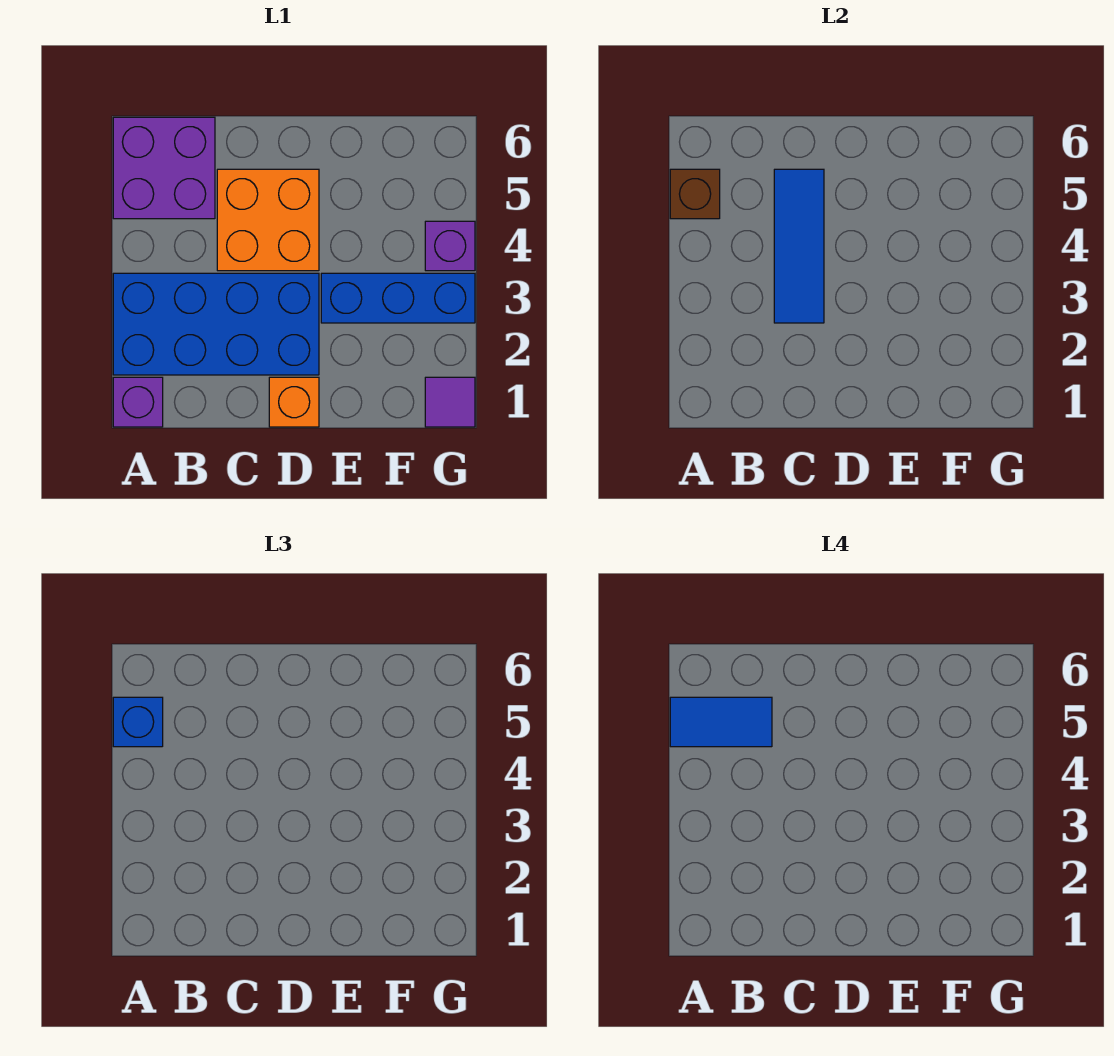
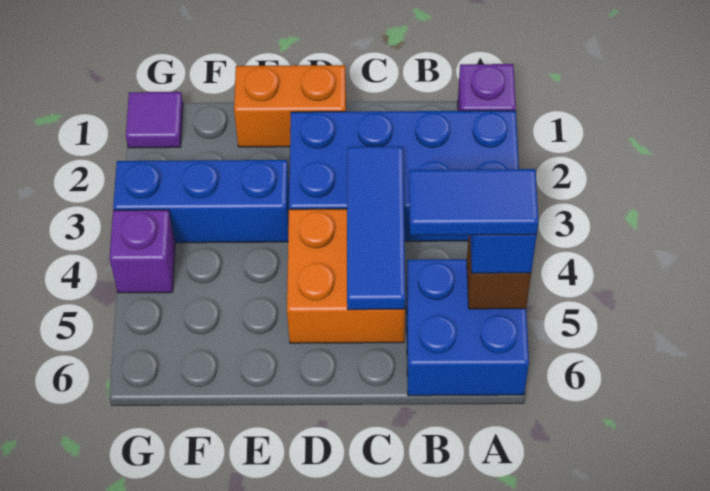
purple brick A5:B6 level 1 -> blue brick A5:B6 level 1
orange brick D1 level 1 -> orange brick D1:E1 level 1

